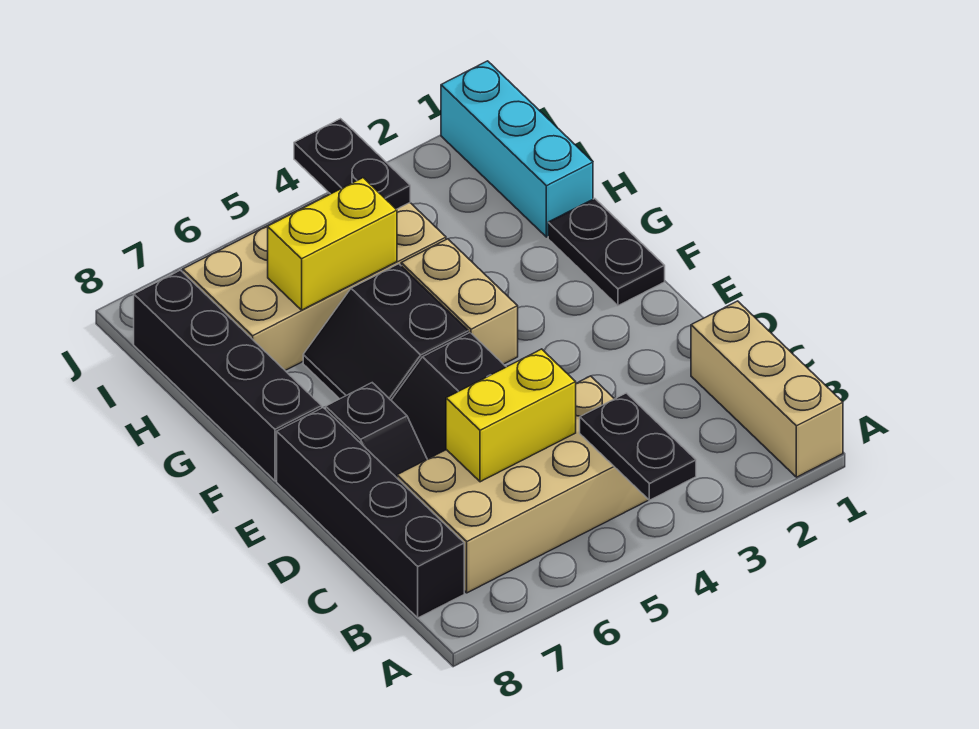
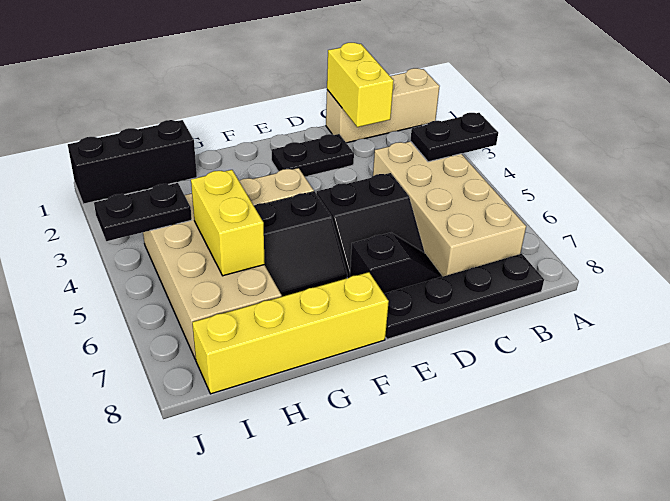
black brick B8:E8 level 1 -> black plate B8:E8 level 1
yellow brick C5:C6 level 2 -> yellow brick C1:C2 level 2
black plate F1:G1 level 1 -> black plate D2:E2 level 1
black brick F8:I8 level 1 -> yellow brick F8:I8 level 1
cyan brick H1:J1 level 1 -> black brick H1:J1 level 1

